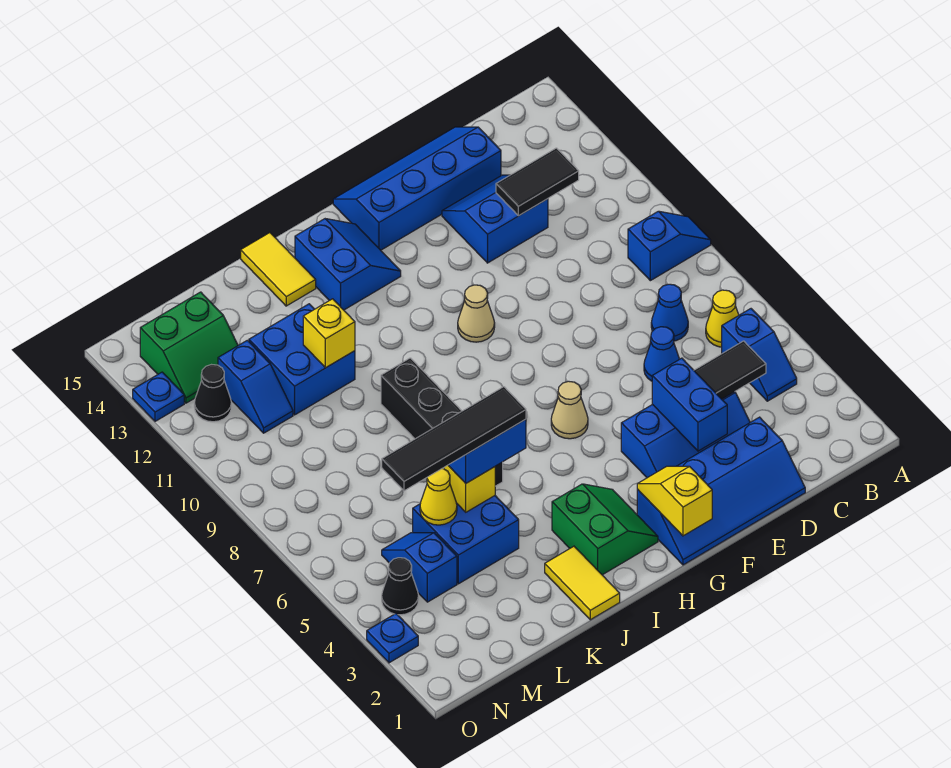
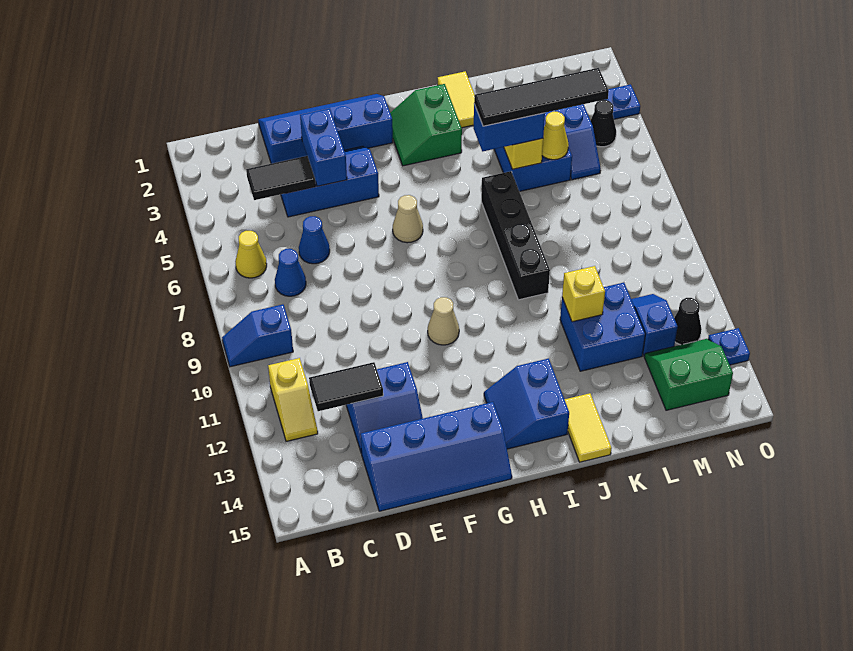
blue slope B4:B5 level 1 top 5 -> none
yellow slope G1:G2 level 2 top 1 -> yellow slope B11:B12 level 1 top 11

